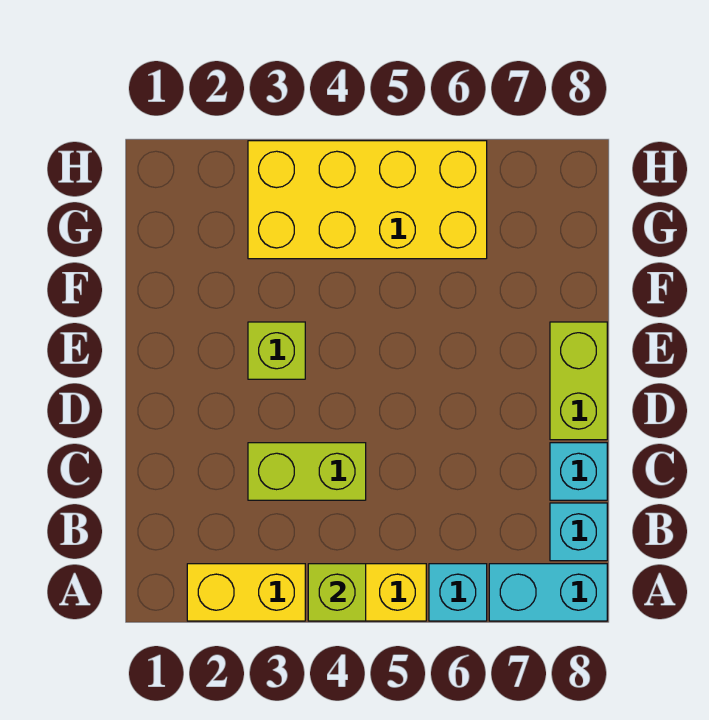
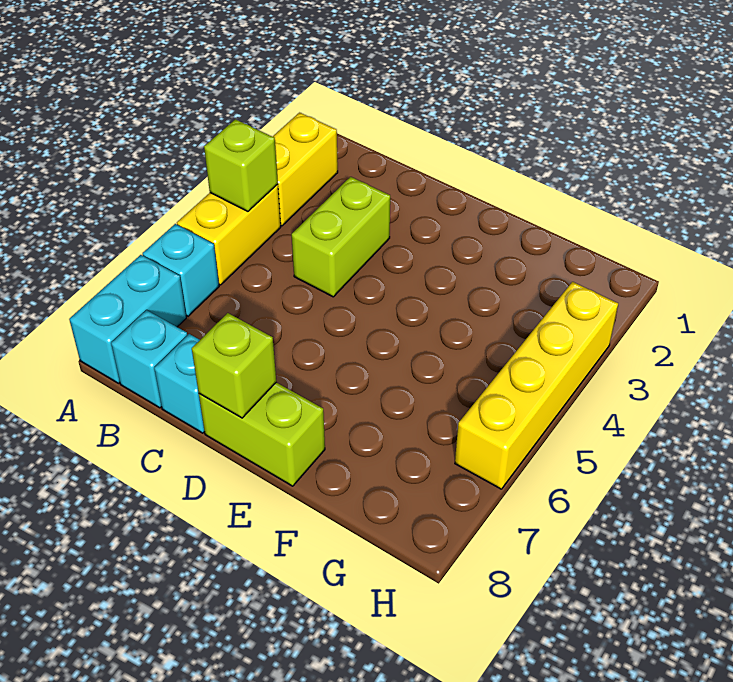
lime brick E3 level 1 -> lime brick D8 level 2
yellow brick G3:H6 level 1 -> yellow brick H3:H6 level 1

